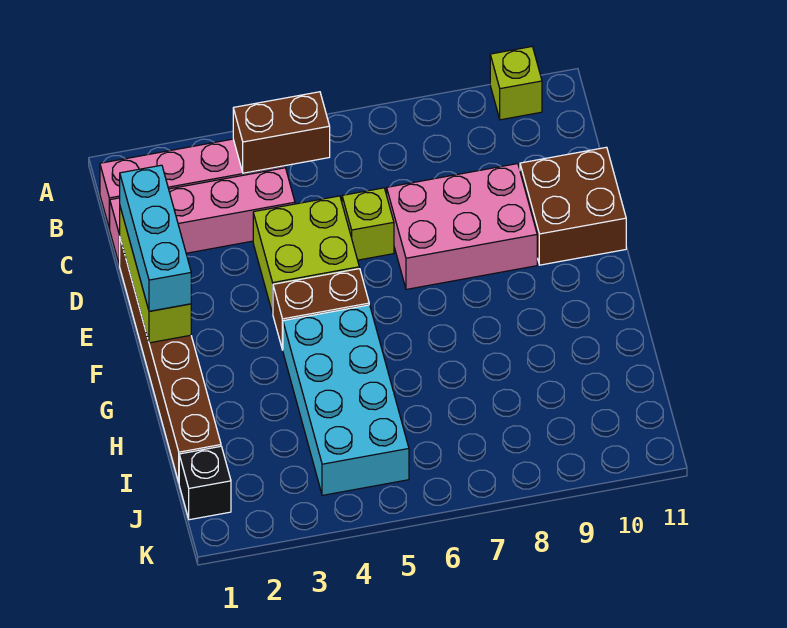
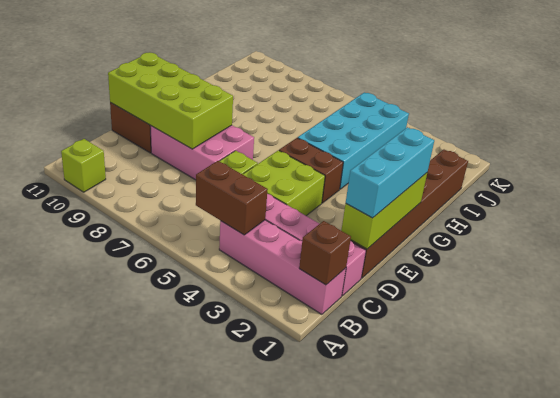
none -> brown brick B1 level 2
none -> lime brick D8:E11 level 2
black brick J1 level 1 -> none

